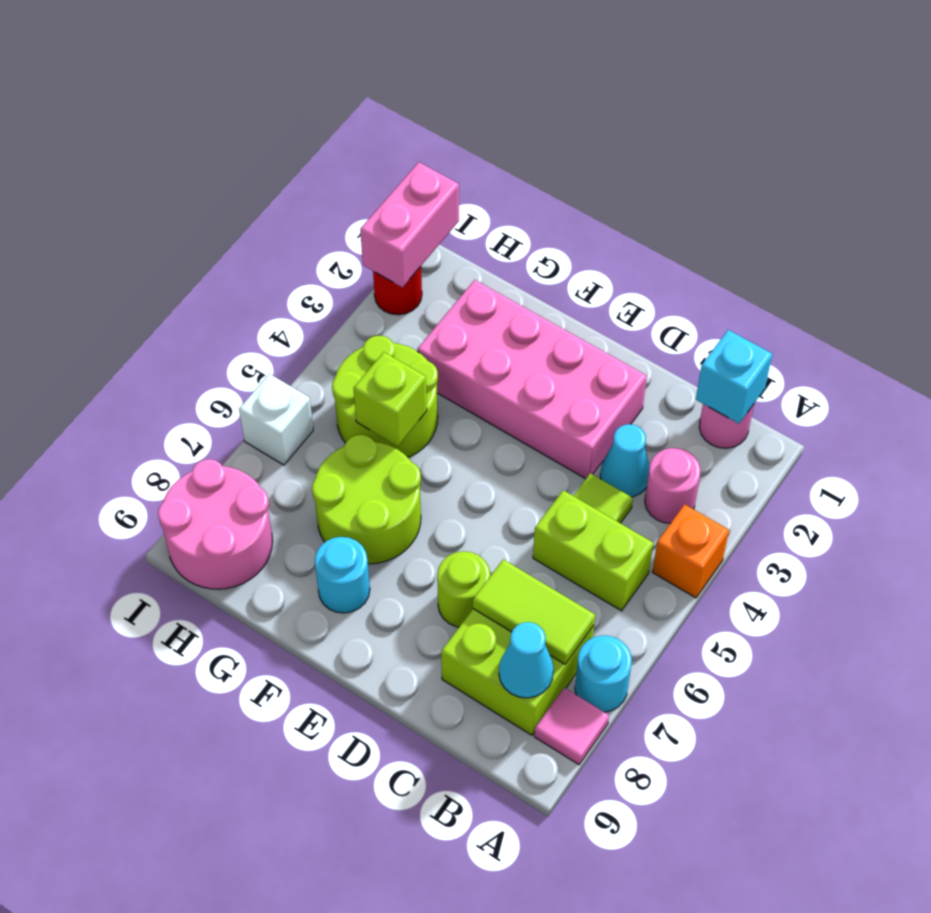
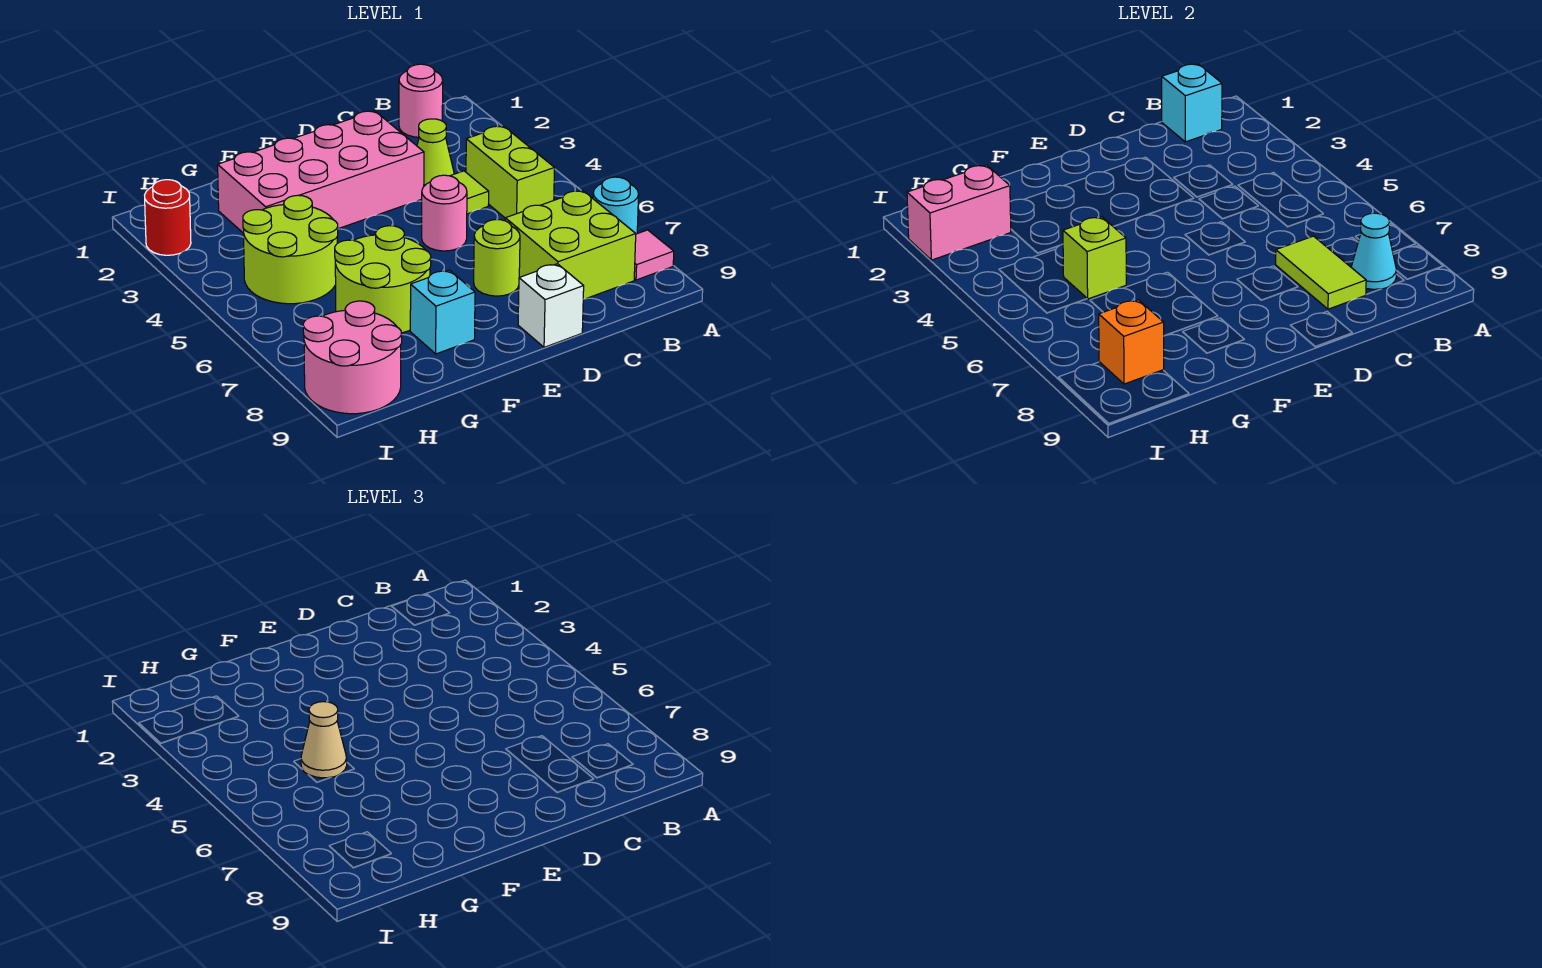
orange brick A4 level 1 -> orange brick H8 level 2
pink round brick B3 level 1 -> pink round brick D5 level 1
lime brick B5:C5 level 1 -> lime brick B4:B5 level 1
lime tile B7:C7 level 2 -> lime tile C7:C8 level 2
cyan cone C3 level 1 -> lime cone C3 level 1
cyan round brick F8 level 1 -> cyan brick F8 level 1
none -> tan cone G5 level 3
pink brick I1:I2 level 2 -> pink brick H2:I2 level 2
white brick I6 level 1 -> white brick D9 level 1

